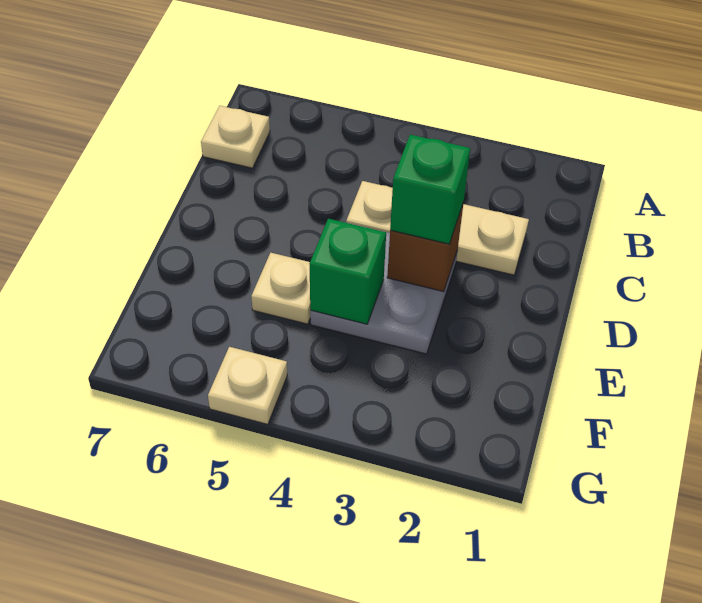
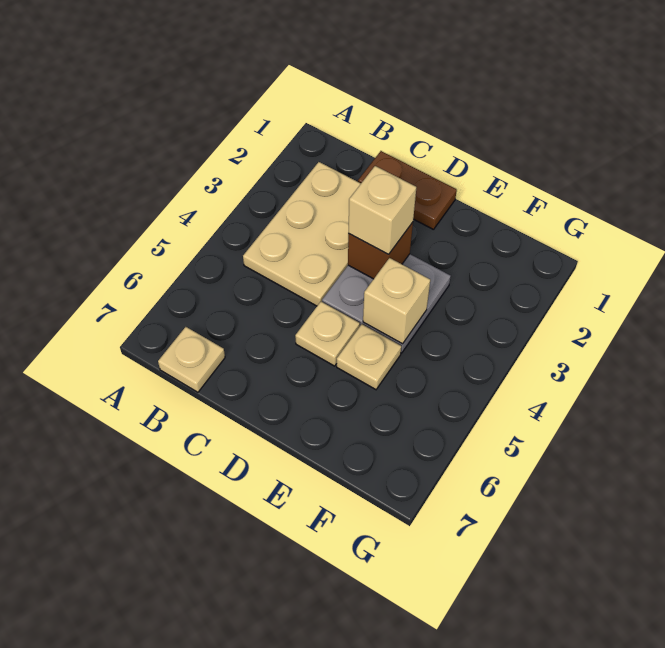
none -> brown plate C1:D1 level 1
tan plate C2:C4 level 1 -> tan plate B2:C4 level 1
green brick D3 level 3 -> tan brick D3 level 3
green brick E4 level 2 -> tan brick E4 level 2
tan plate G5 level 1 -> tan plate D5 level 1

